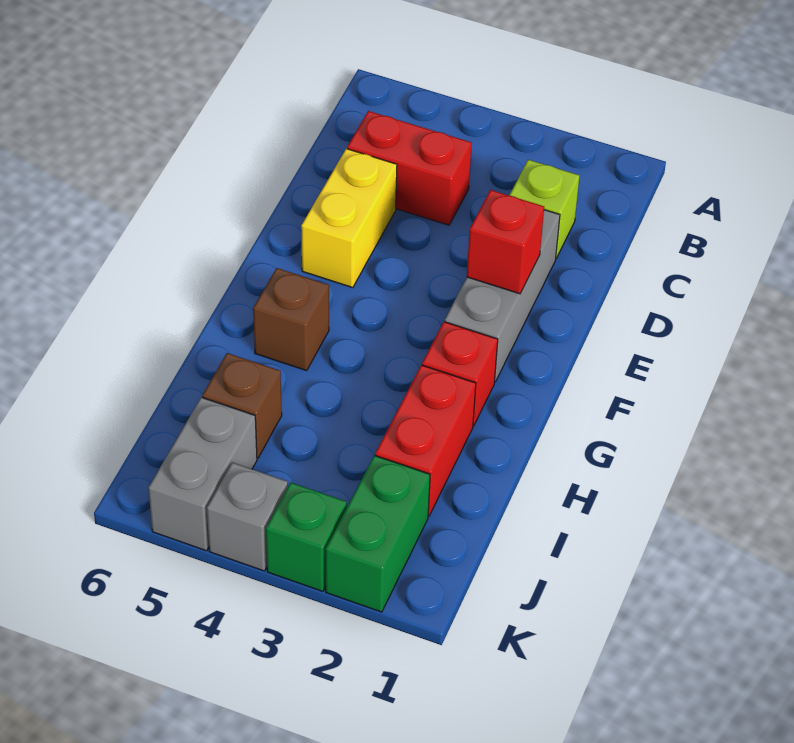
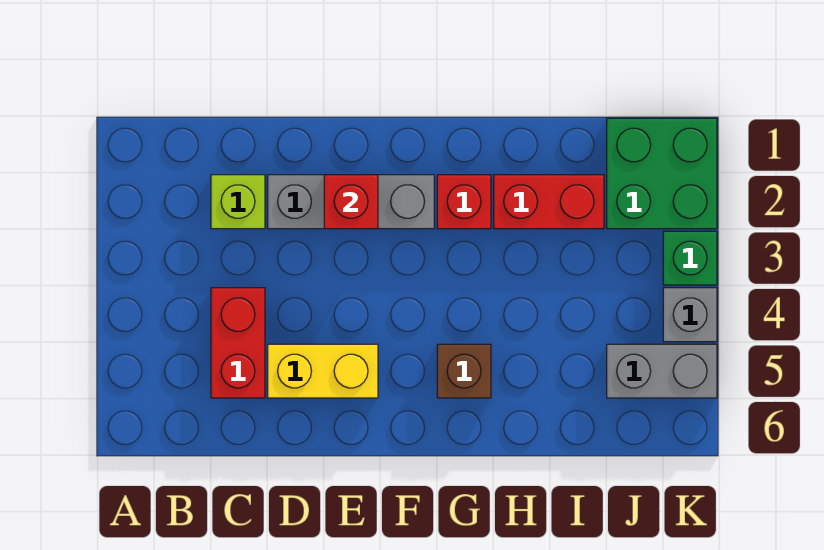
brown brick I5 level 1 -> none
green brick J2:K2 level 1 -> green brick J1:K2 level 1

